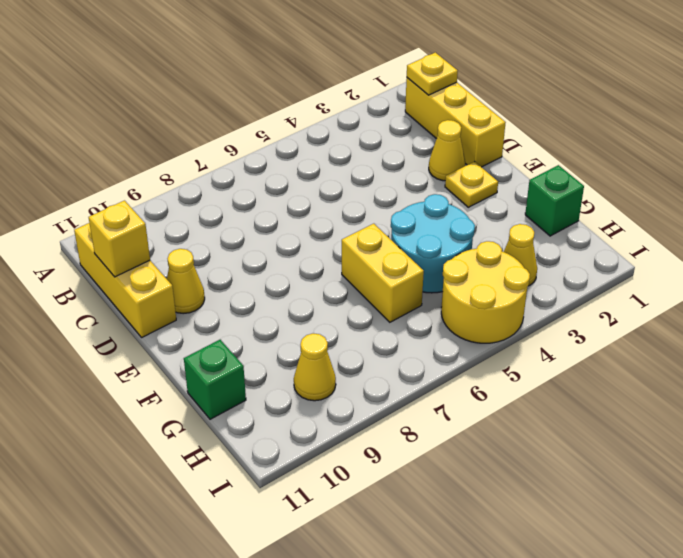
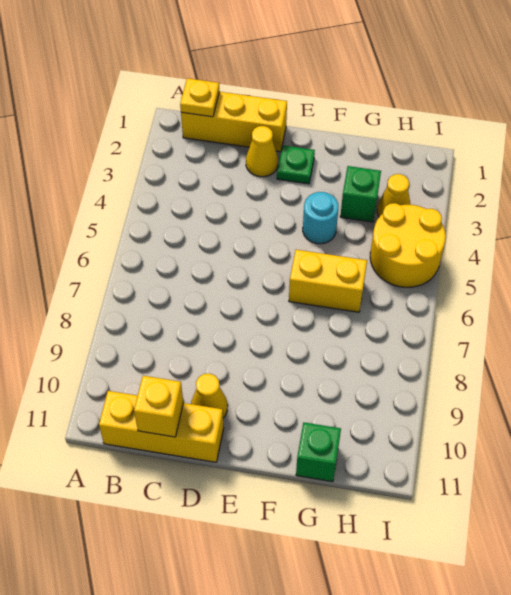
yellow plate E2 level 1 -> green plate E2 level 1
cyan round brick F4:G5 level 1 -> cyan round brick F4 level 1
green brick G1 level 1 -> green brick G3 level 1
yellow cone H9 level 1 -> none

